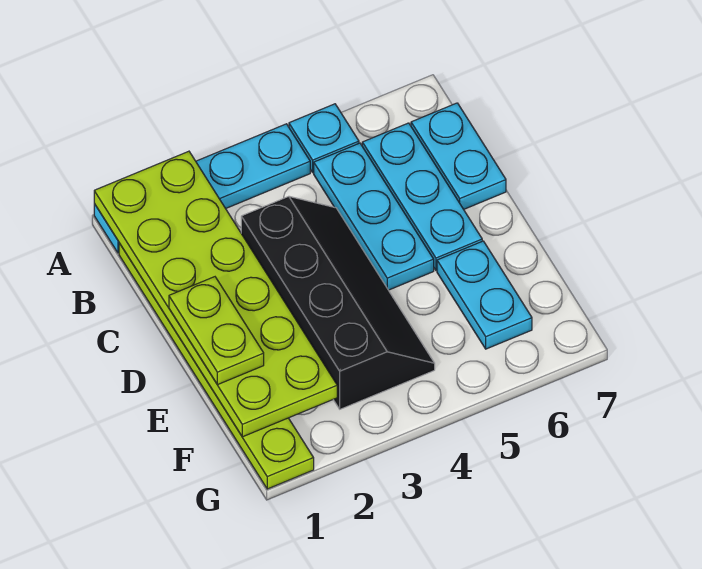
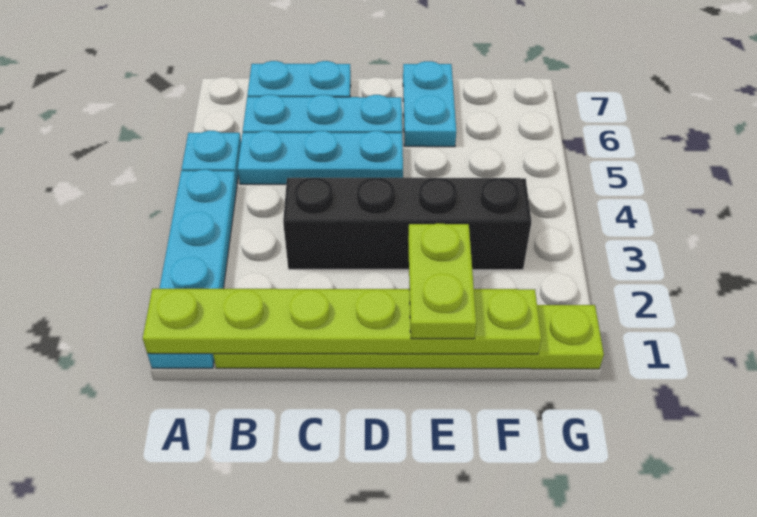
lime plate A1:F2 level 2 -> lime plate A1:F1 level 2
lime plate D1:E1 level 3 -> lime plate E1:E2 level 3
cyan plate E6:F6 level 1 -> cyan plate E6:E7 level 1

